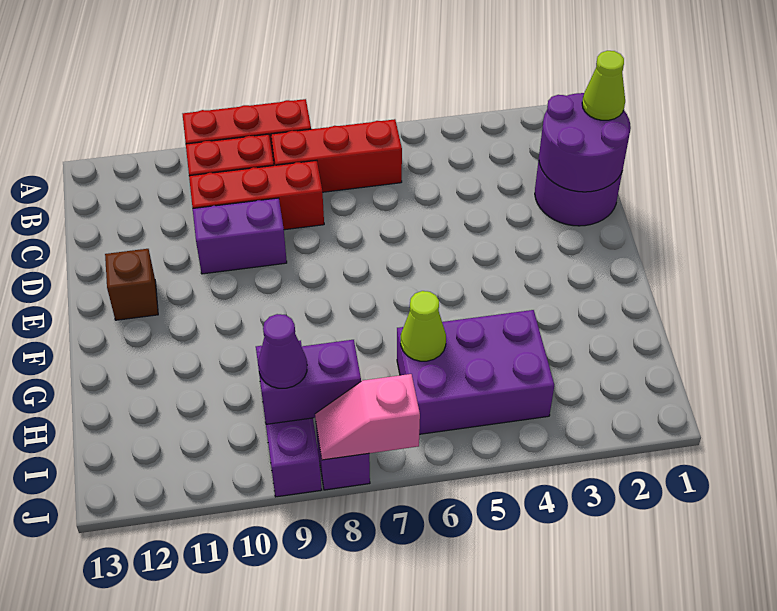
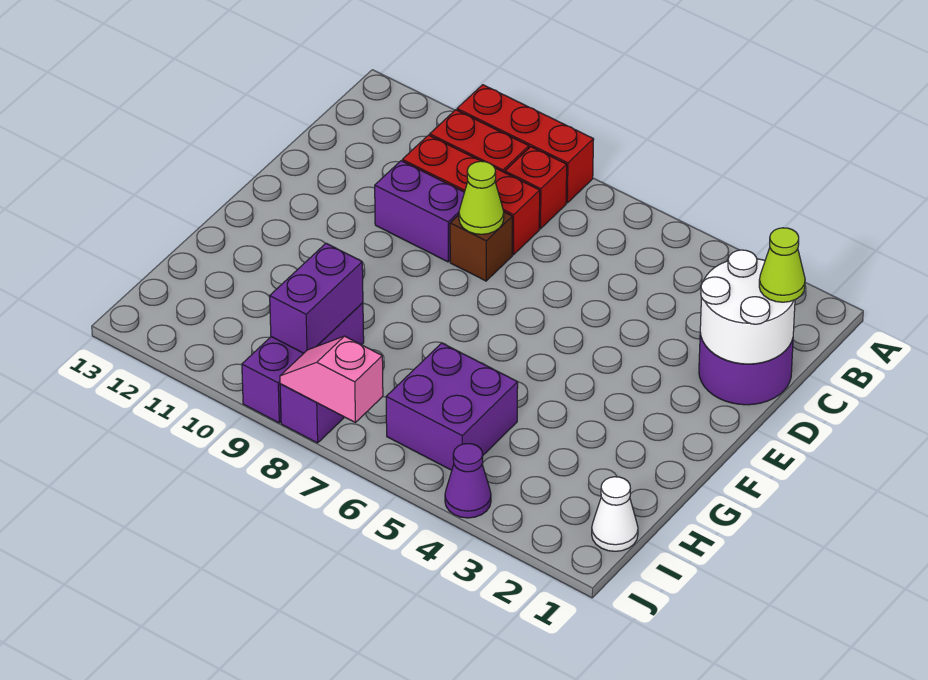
red brick B6:B8 level 1 -> red brick B8 level 1
purple round brick C1:D2 level 2 -> white round brick C1:D2 level 2
brown brick E12 level 1 -> brown brick D8 level 1
purple brick H4:I6 level 1 -> purple brick H5:I6 level 1
lime cone H6 level 2 -> lime cone D8 level 2
none -> white cone I1 level 1
purple brick I8:I9 level 2 -> purple brick H9:I9 level 2
purple cone I9 level 3 -> purple cone J4 level 1

